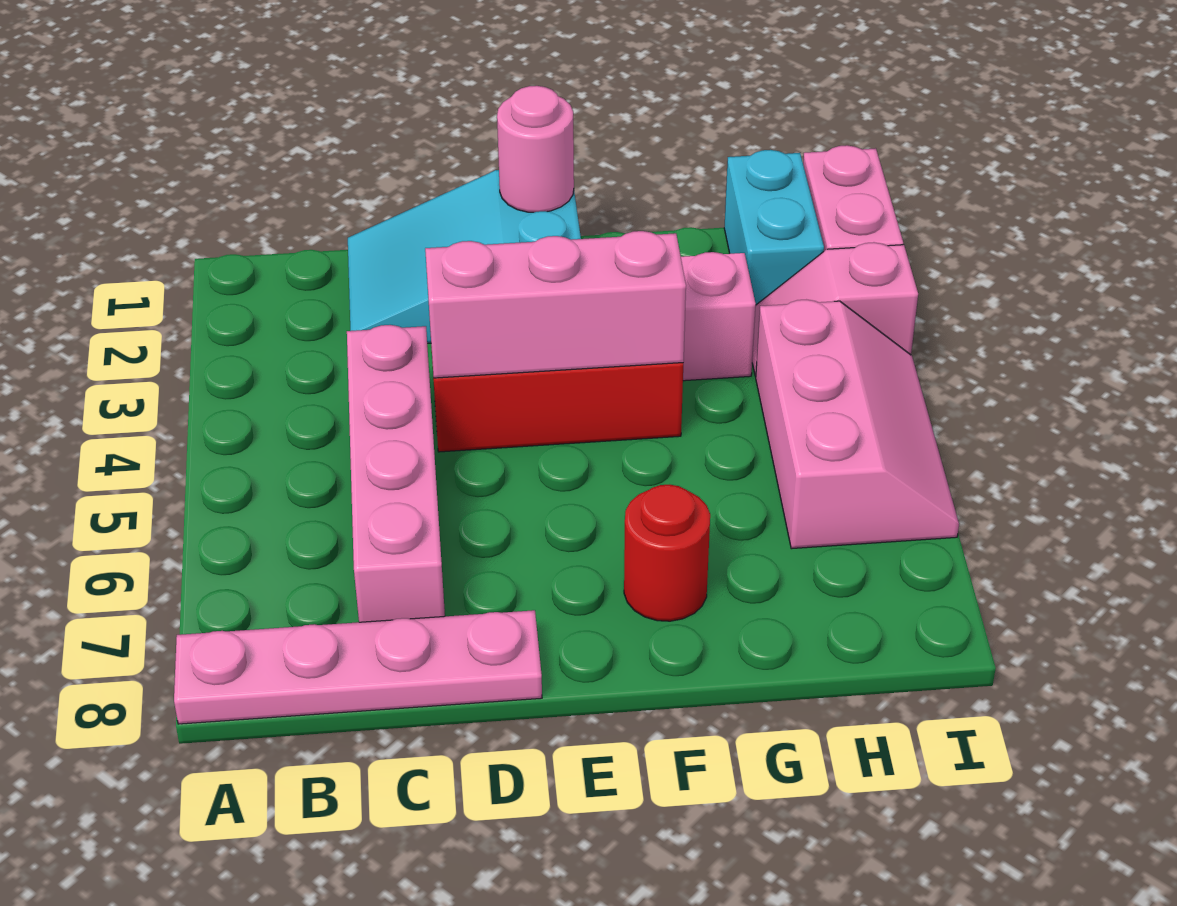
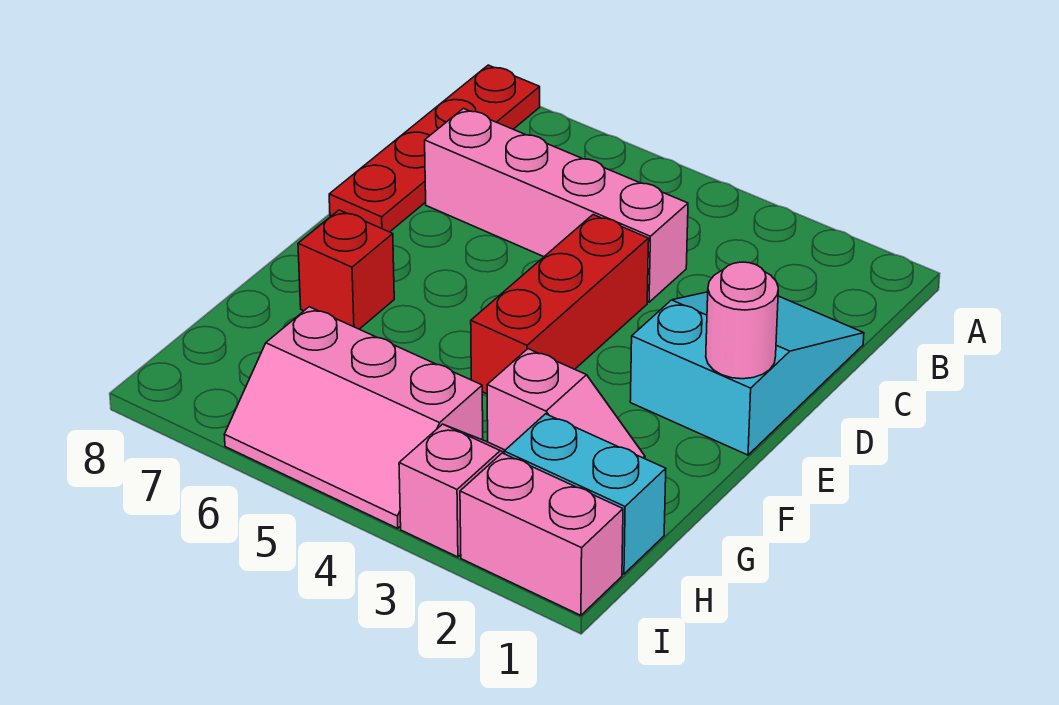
pink plate A8:D8 level 1 -> red plate A8:D8 level 1
pink brick D4:F4 level 2 -> none
red round brick F7 level 1 -> red brick F7 level 1

